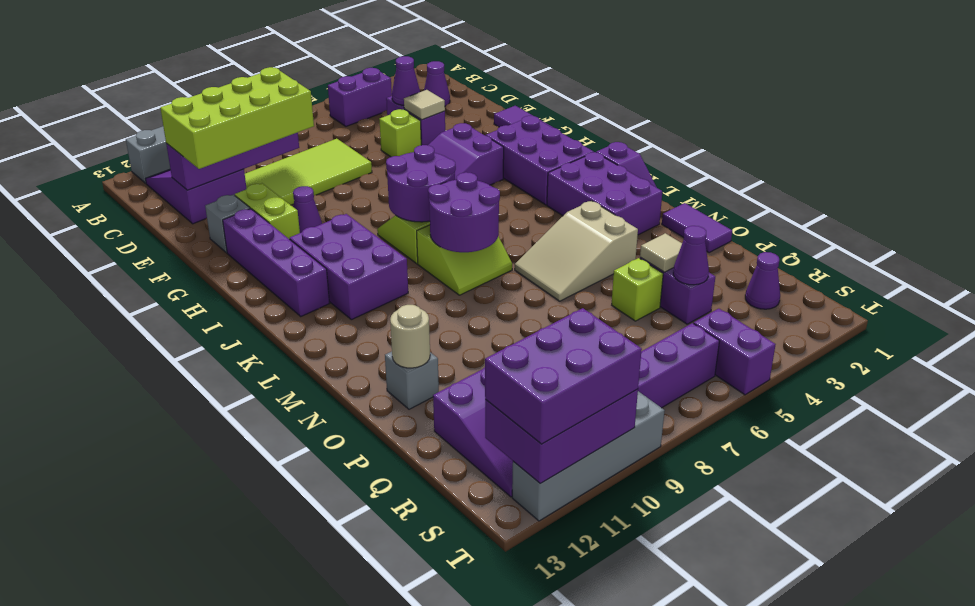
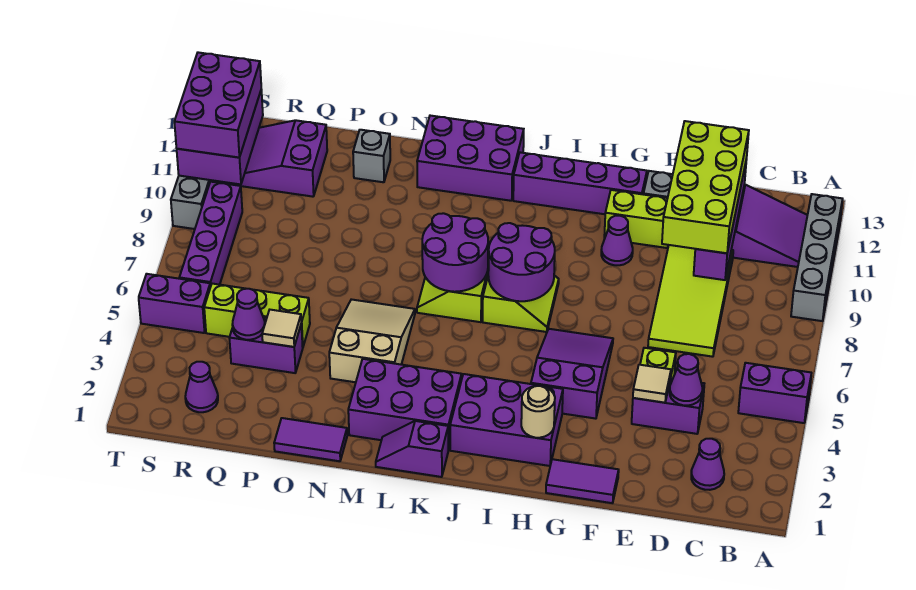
purple brick B4:B5 level 1 -> purple brick A5:B5 level 1
purple brick I10:K11 level 1 -> purple brick K12:M13 level 1
tan round brick O12 level 2 -> tan round brick H2 level 2
lime brick P5 level 1 -> lime brick P5:R5 level 1

